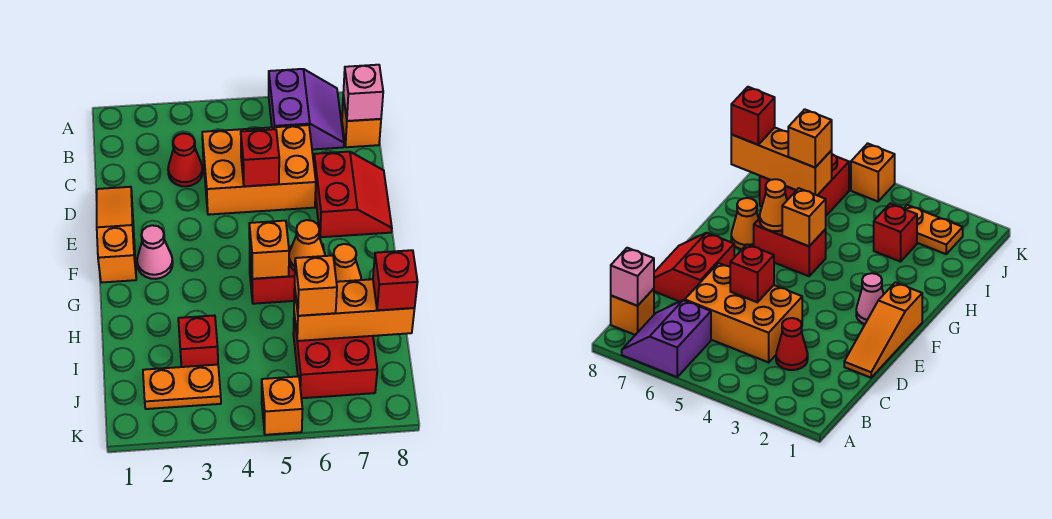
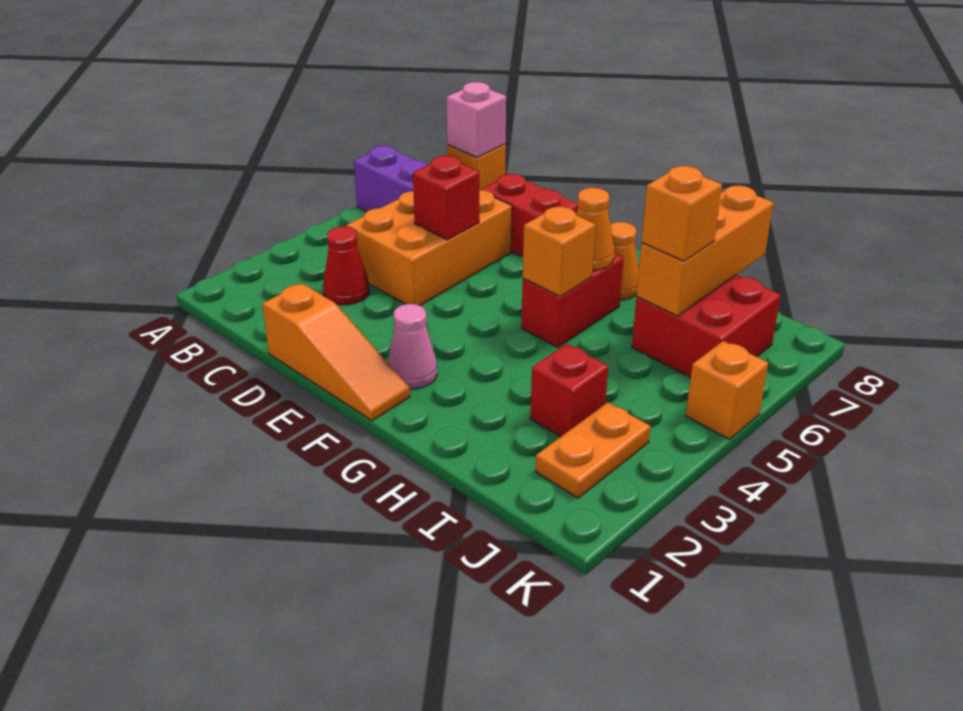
orange slope D1:F1 level 1 top F -> orange slope D1:F1 level 1 top D
red brick I8 level 3 -> none

